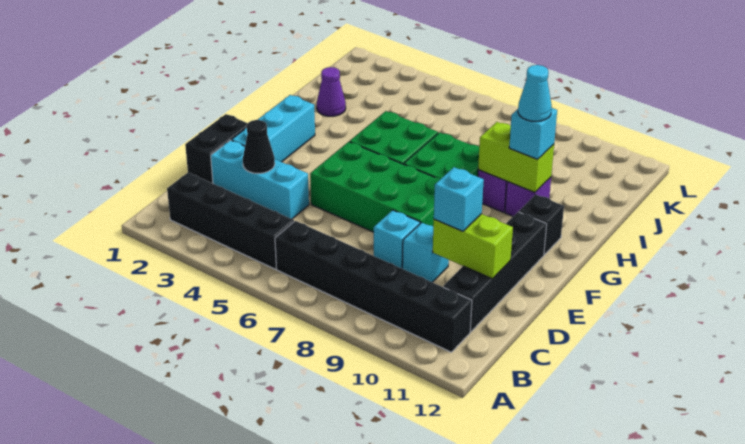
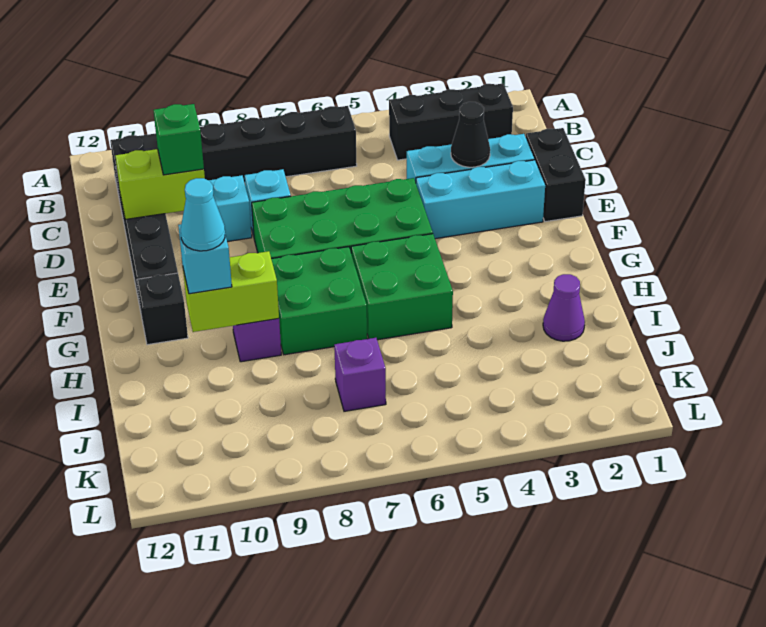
black brick B2:B5 level 1 -> black brick B2:B4 level 1
cyan brick D10 level 3 -> green brick D10 level 3
cyan brick E2:G2 level 1 -> cyan brick E2:E4 level 1
purple brick H10 level 1 -> purple brick J7 level 1

